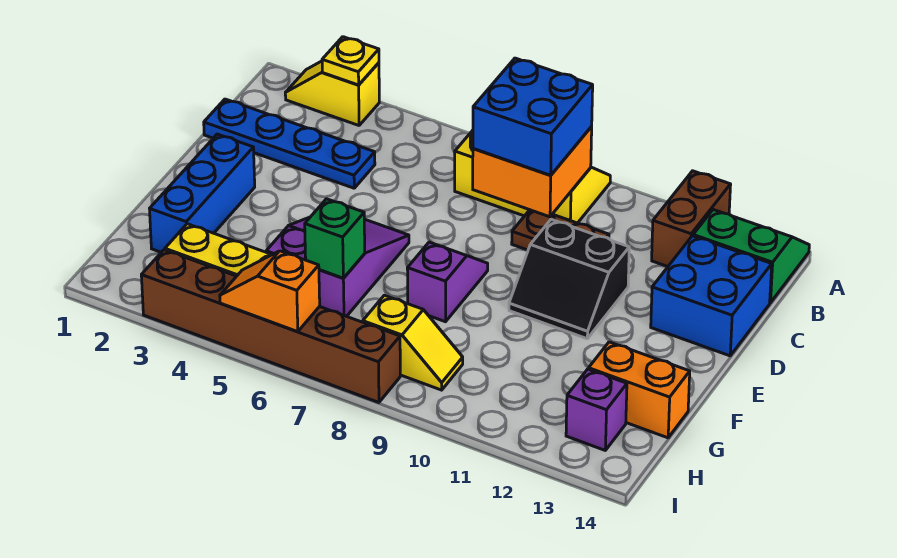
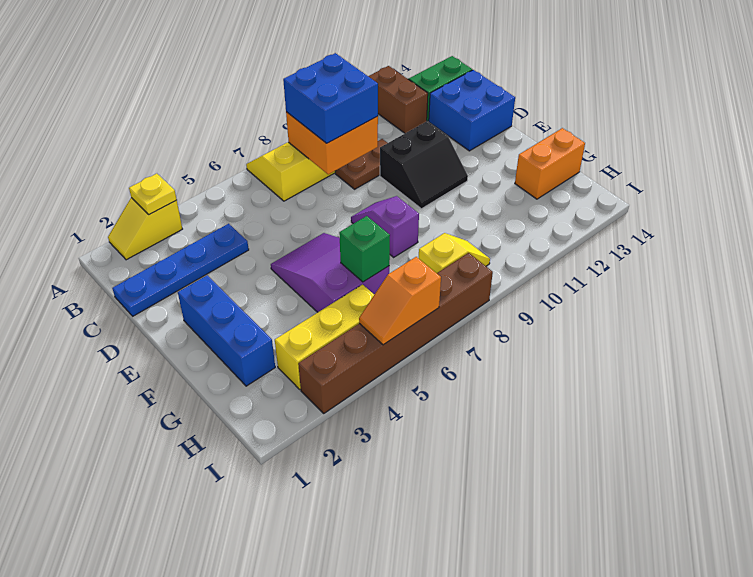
purple brick H13 level 1 -> none

